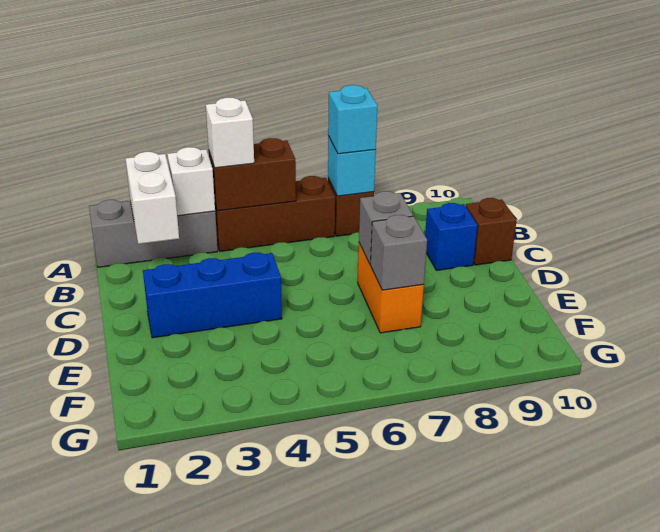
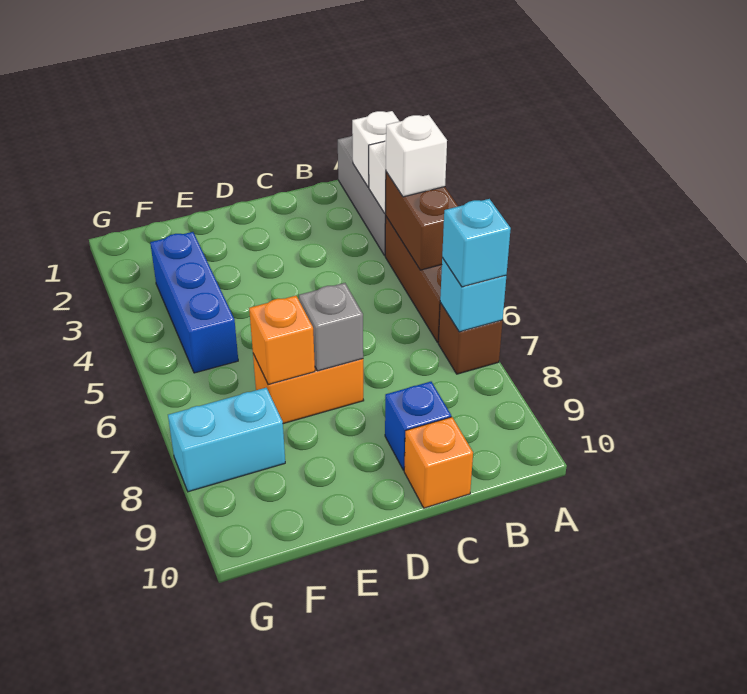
white brick A2:B2 level 2 -> white brick A2 level 2
brown brick C10 level 1 -> orange brick C10 level 1
blue brick D2:D4 level 1 -> blue brick F3:F5 level 1
grey brick E7 level 2 -> orange brick E7 level 2
none -> cyan brick F8:G8 level 1

